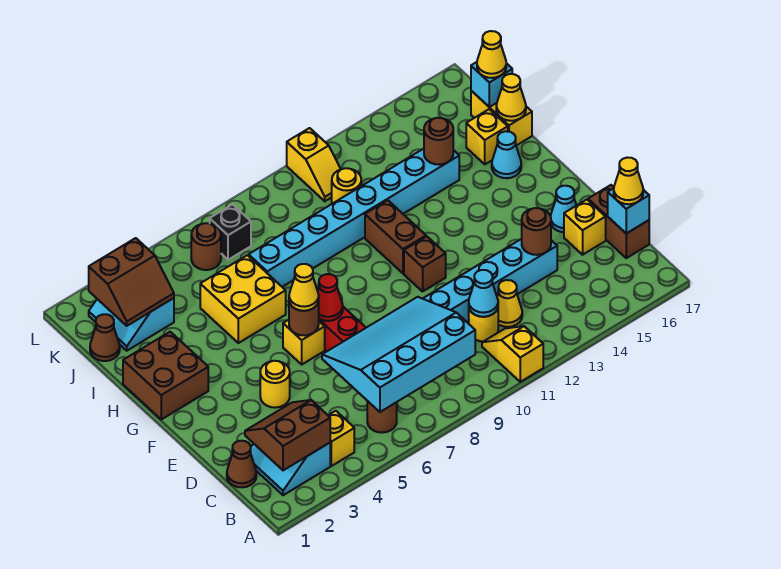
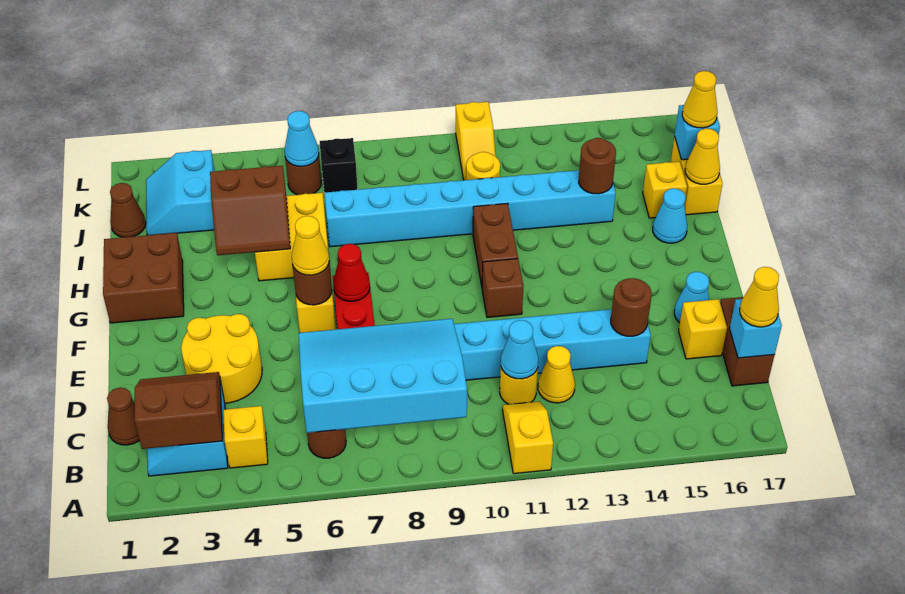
yellow round brick E4 level 1 -> yellow round brick D3:E4 level 1
brown slope J2:K3 level 2 top K -> brown slope H4:I5 level 2 top I
none -> cyan cone K6 level 2

